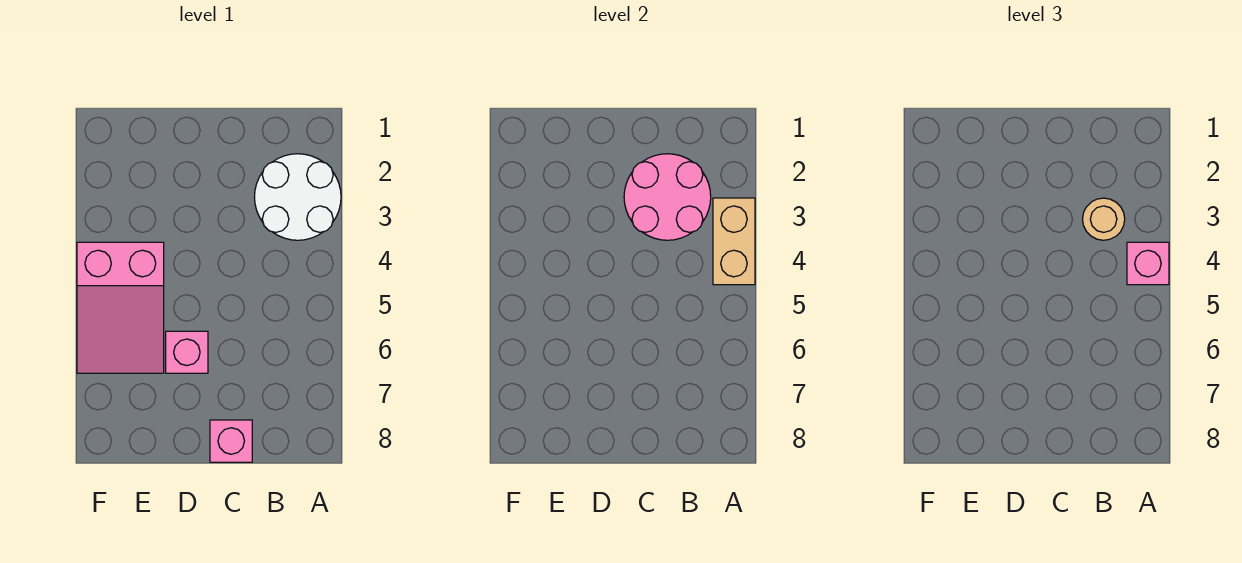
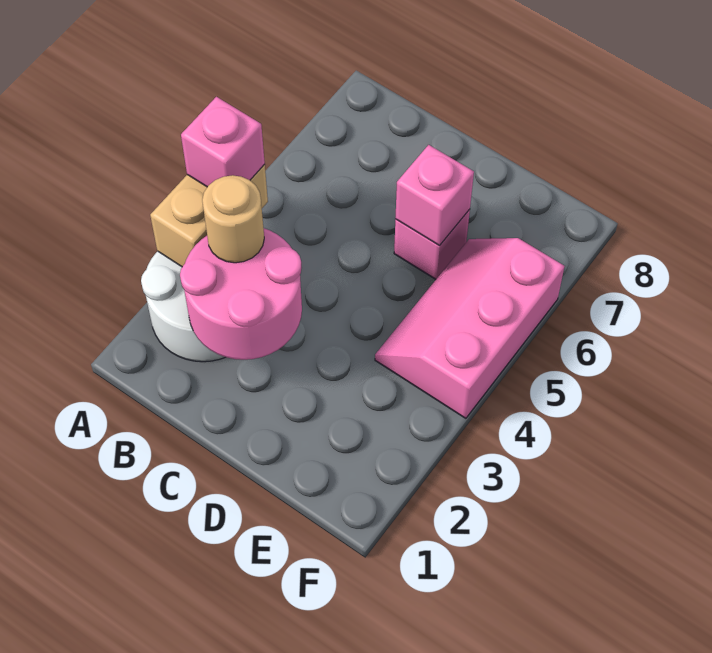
pink brick C8 level 1 -> pink brick D6 level 2
pink slope E4:F6 level 1 top 4 -> pink slope E4:F6 level 1 top F

